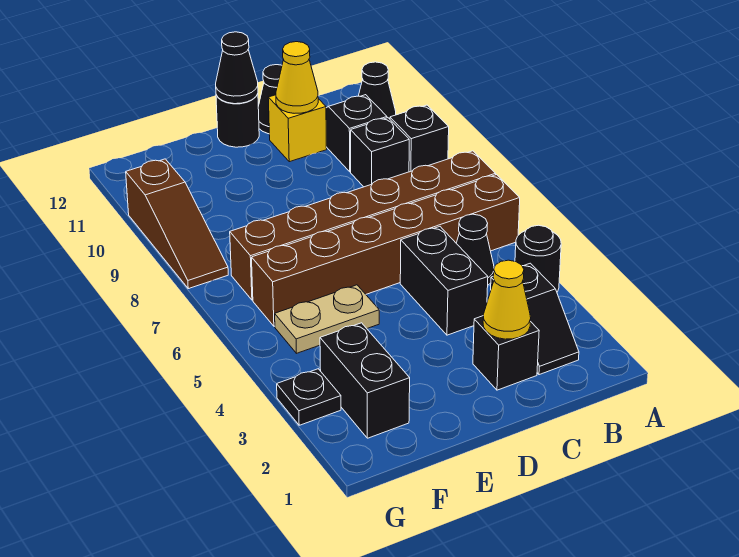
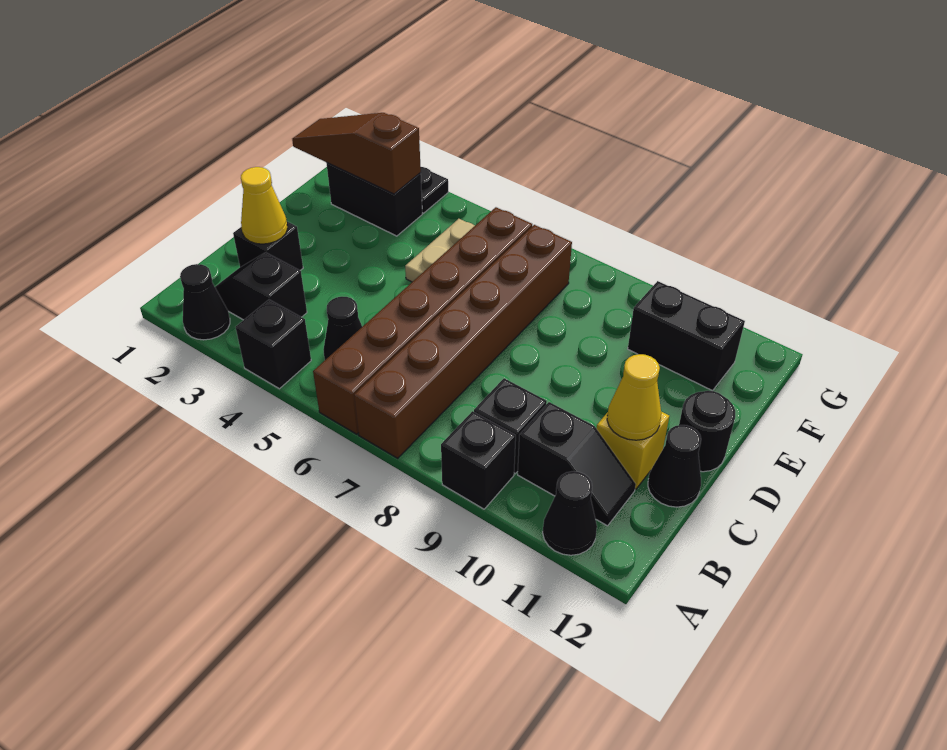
black round brick A4 level 1 -> black brick A4 level 1
black brick C4:C5 level 1 -> black brick F10:F11 level 1
black cone D12 level 2 -> black cone A2 level 1
brown slope G8:G10 level 1 top 10 -> brown slope F1:F3 level 2 top 3

